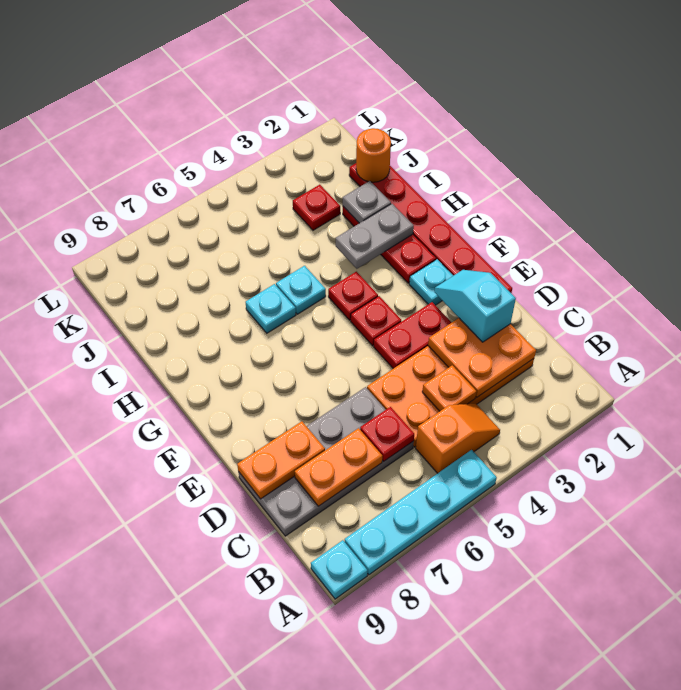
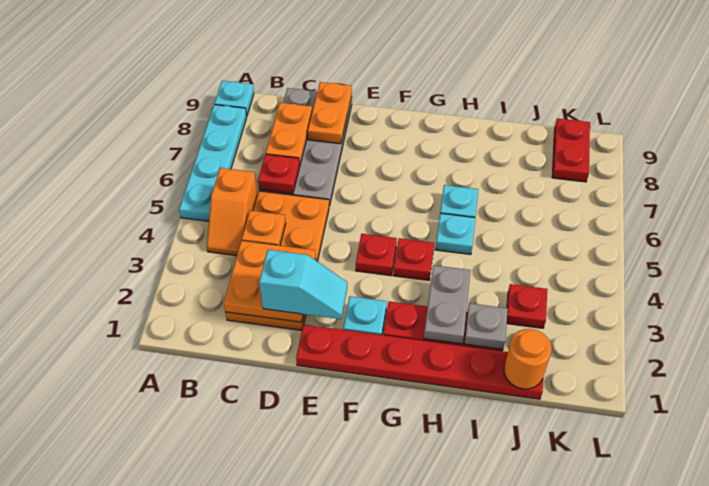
red plate E3:E4 level 1 -> red plate K8:K9 level 1

